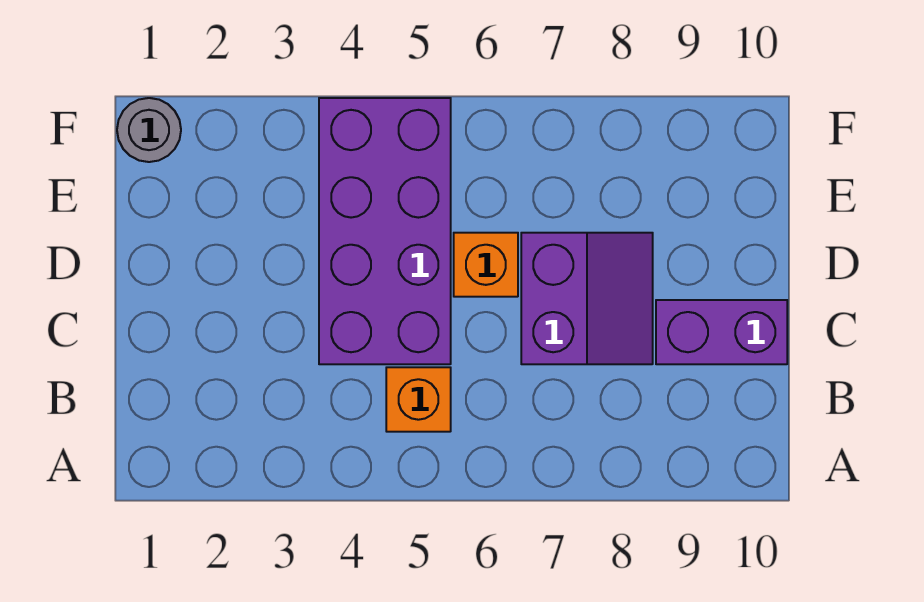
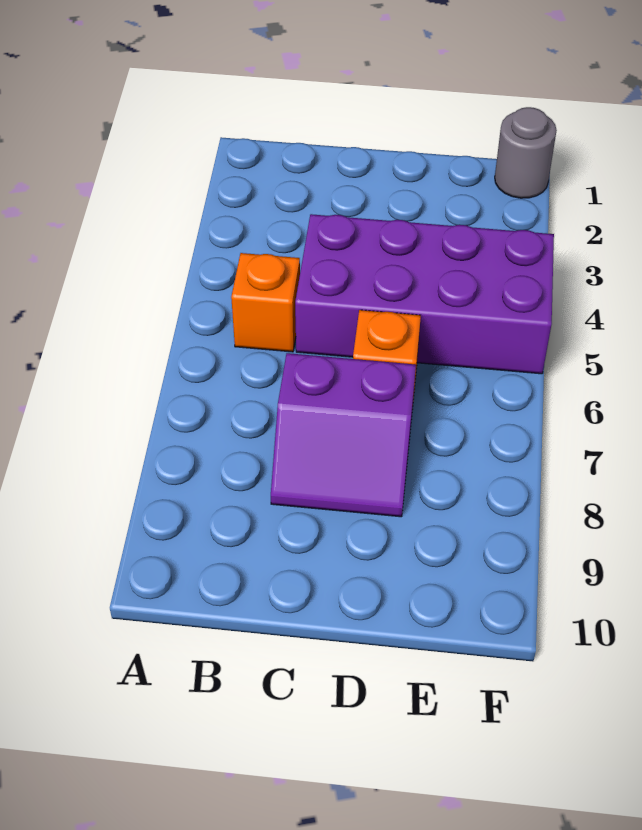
purple brick C9:C10 level 1 -> none

